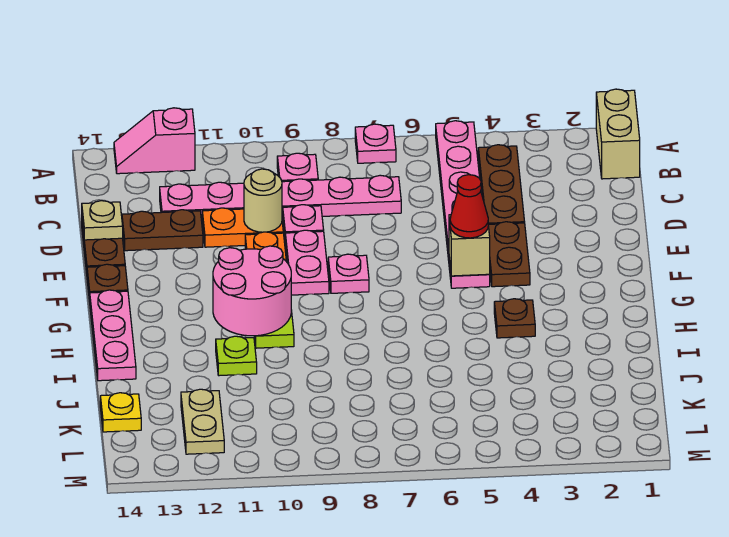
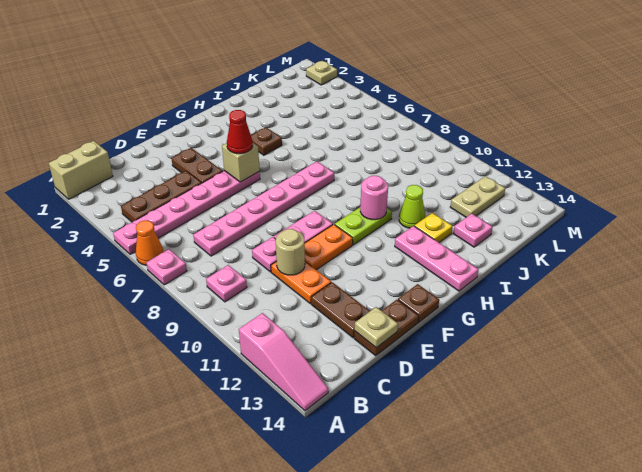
none -> orange cone A6 level 1
pink slope A12:A13 level 1 top 12 -> pink slope A12:A14 level 1 top 12
pink plate C7:C12 level 1 -> pink plate C7:H7 level 1
brown plate E4:F4 level 1 -> brown plate E3:E4 level 1
pink plate F8 level 1 -> pink plate J13 level 1
pink round brick G10:H11 level 2 -> pink round brick H10 level 2
pink plate G14:I14 level 1 -> pink plate H12:H14 level 1
lime plate I11 level 1 -> lime cone I11 level 1
yellow plate K14 level 1 -> yellow plate I12 level 1
none -> tan plate M2 level 1

